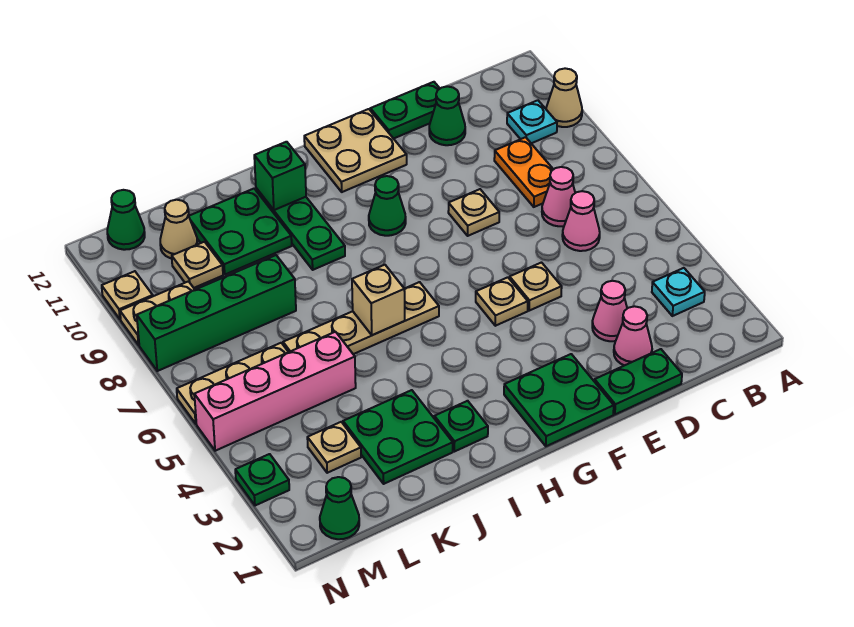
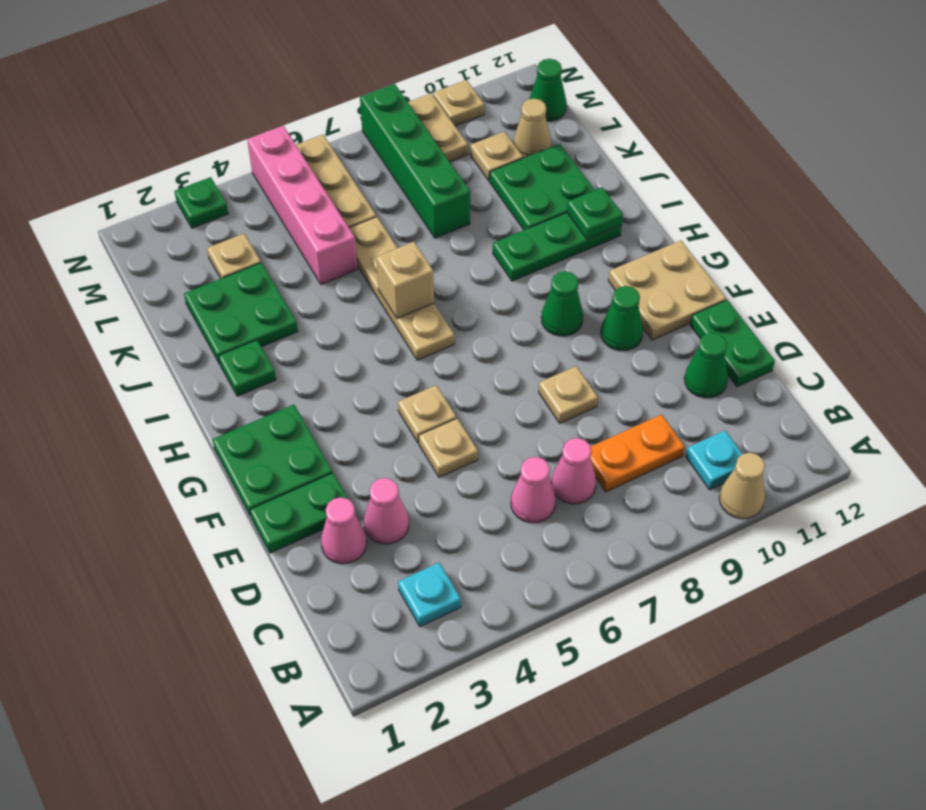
green plate D1:E1 level 1 -> green plate E1:E2 level 1
green brick I11 level 2 -> green plate I11 level 2
green cone M1 level 1 -> green cone F10 level 1

